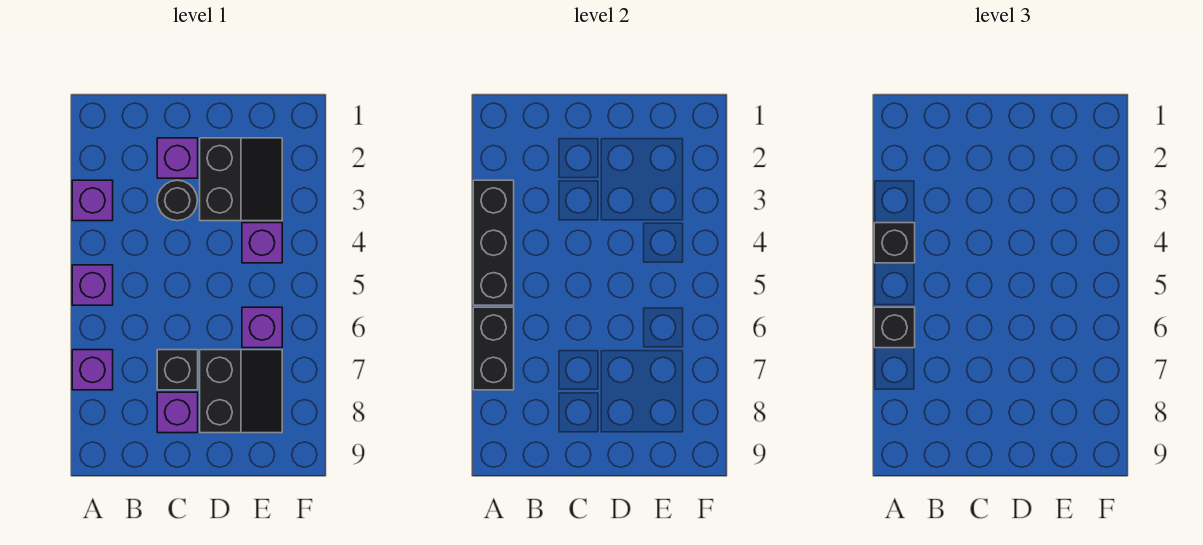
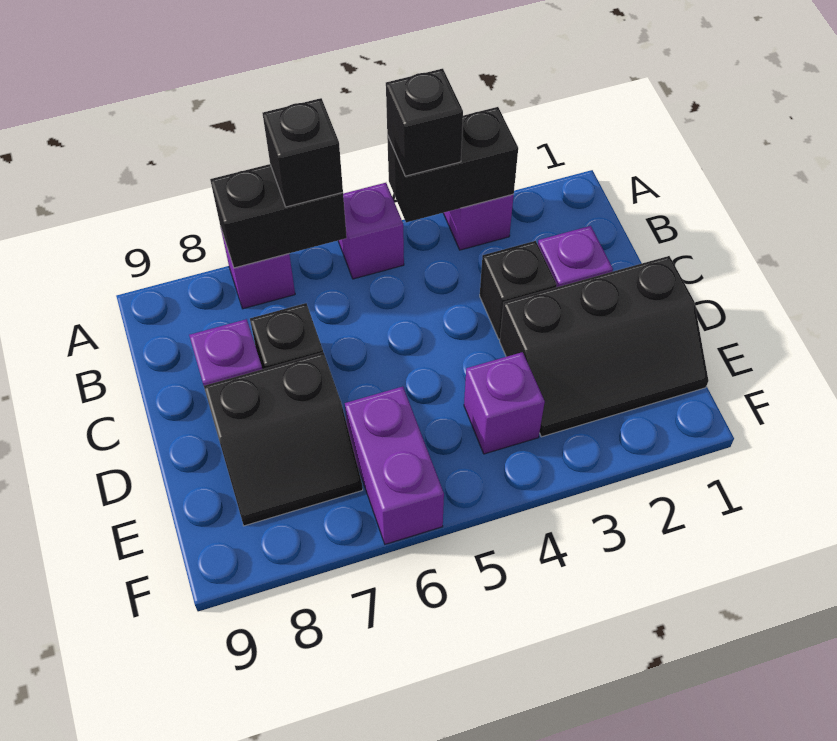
black brick A3:A5 level 2 -> black brick A3:A4 level 2
black round brick C3 level 1 -> black brick C3 level 1
black slope D2:E3 level 1 top D -> black slope D1:E3 level 1 top D
purple brick E6 level 1 -> purple brick E6:F6 level 1

